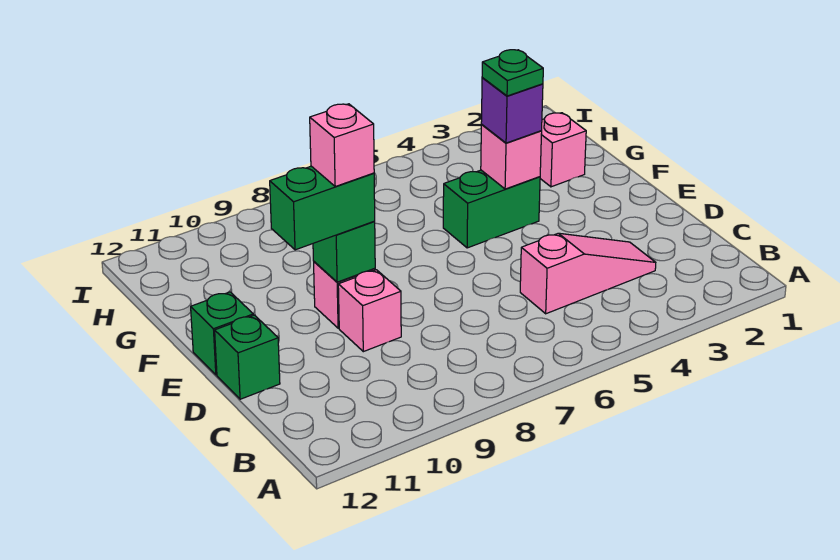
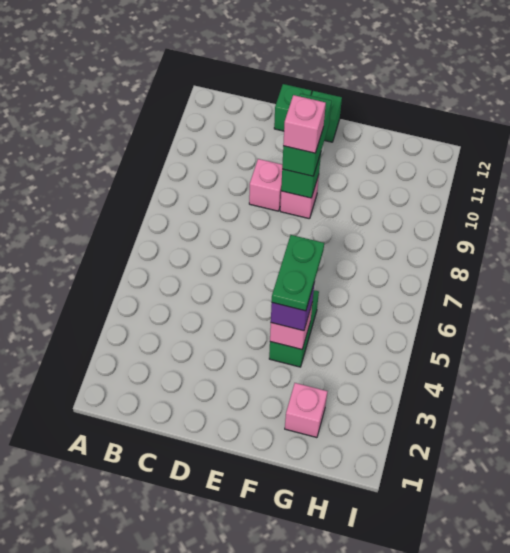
pink slope C3:C5 level 1 top 5 -> none
green plate F4 level 4 -> green plate F4:F5 level 4

